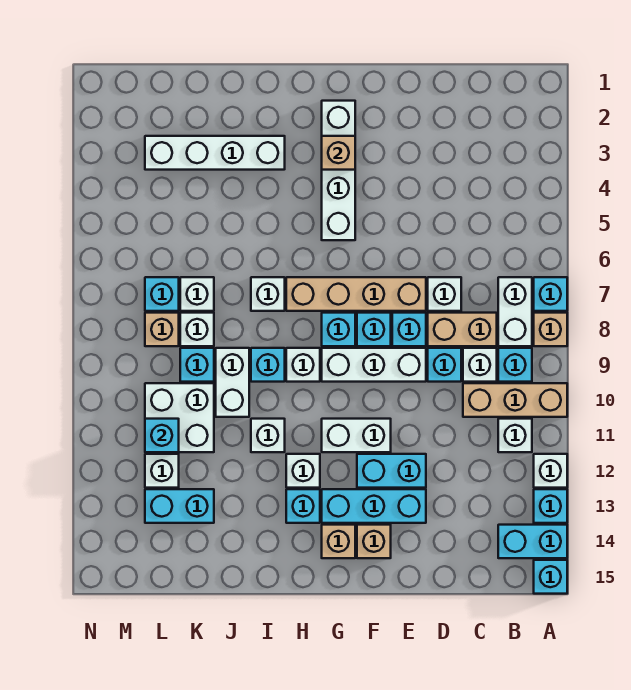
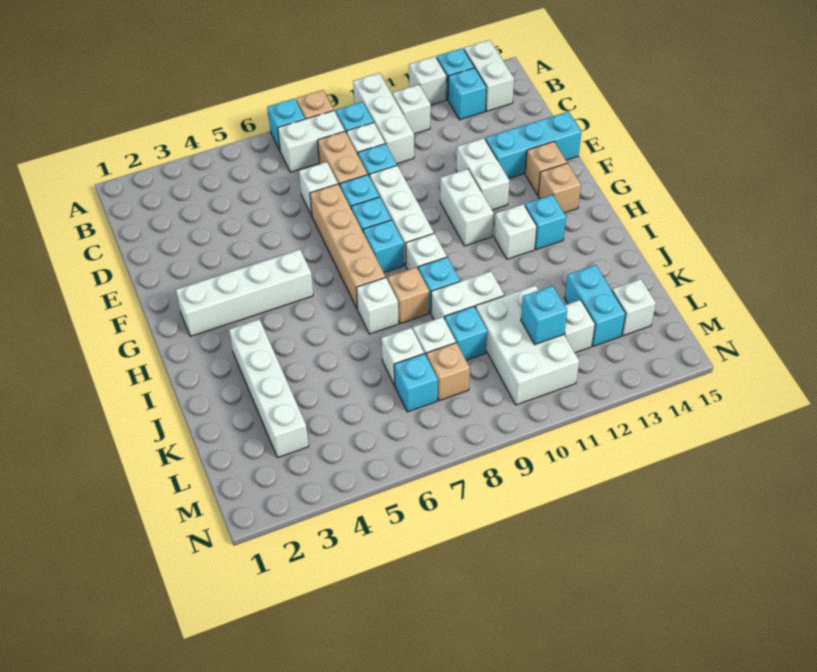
tan brick A10:C10 level 1 -> white brick A10:C10 level 1
cyan brick A14:B14 level 1 -> white brick A14:B14 level 1
cyan brick A15 level 1 -> cyan brick B13 level 1
cyan brick E12:F12 level 1 -> white brick E12:F12 level 1
cyan brick E13:G13 level 1 -> cyan brick E13:E15 level 1
tan brick G3 level 2 -> tan brick I8 level 1
white brick I11 level 1 -> white brick L14 level 1
white brick K10:L11 level 1 -> white brick K10:M11 level 1

